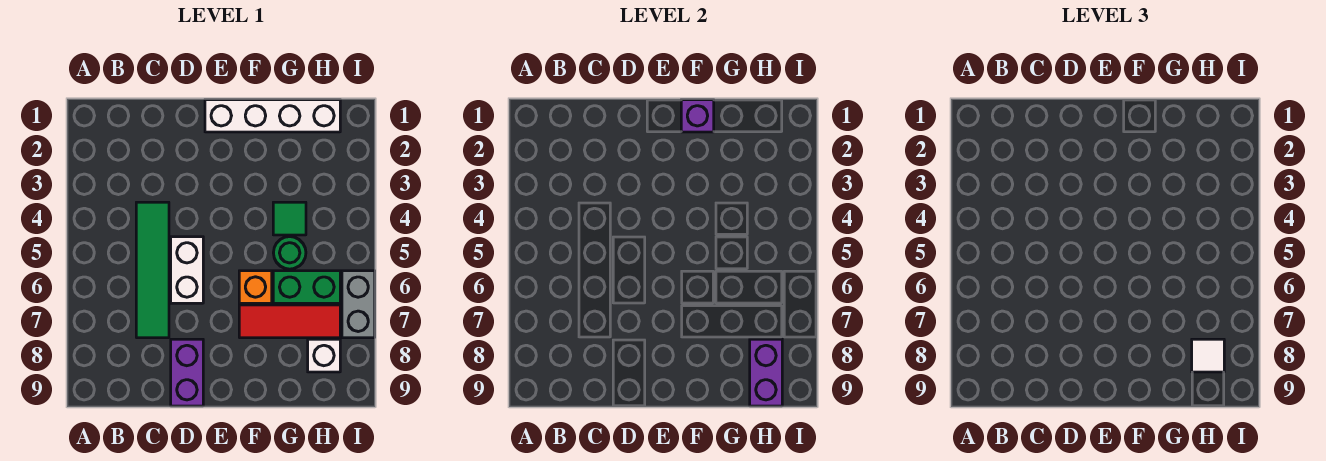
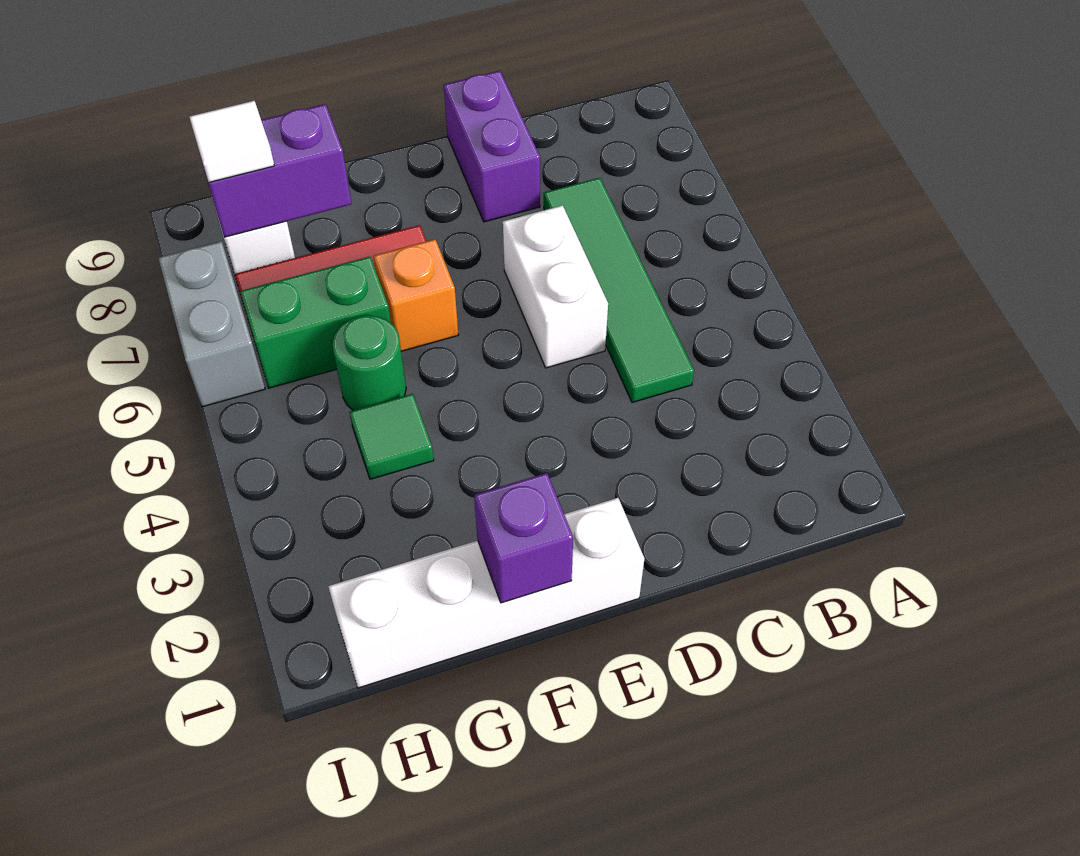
purple brick H8:H9 level 2 -> purple brick G8:H8 level 2

